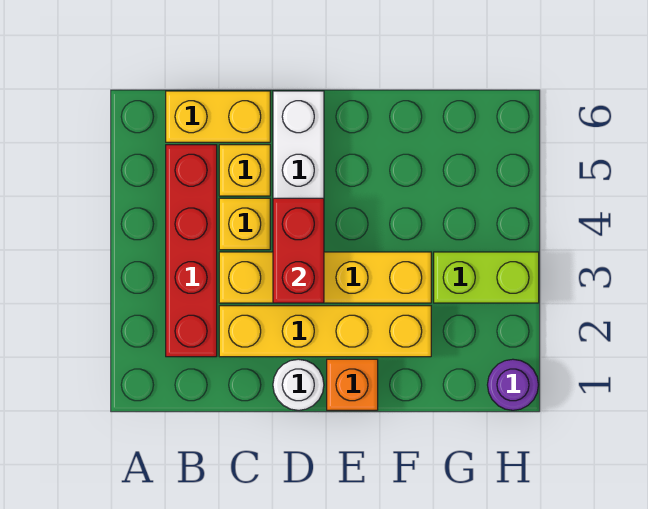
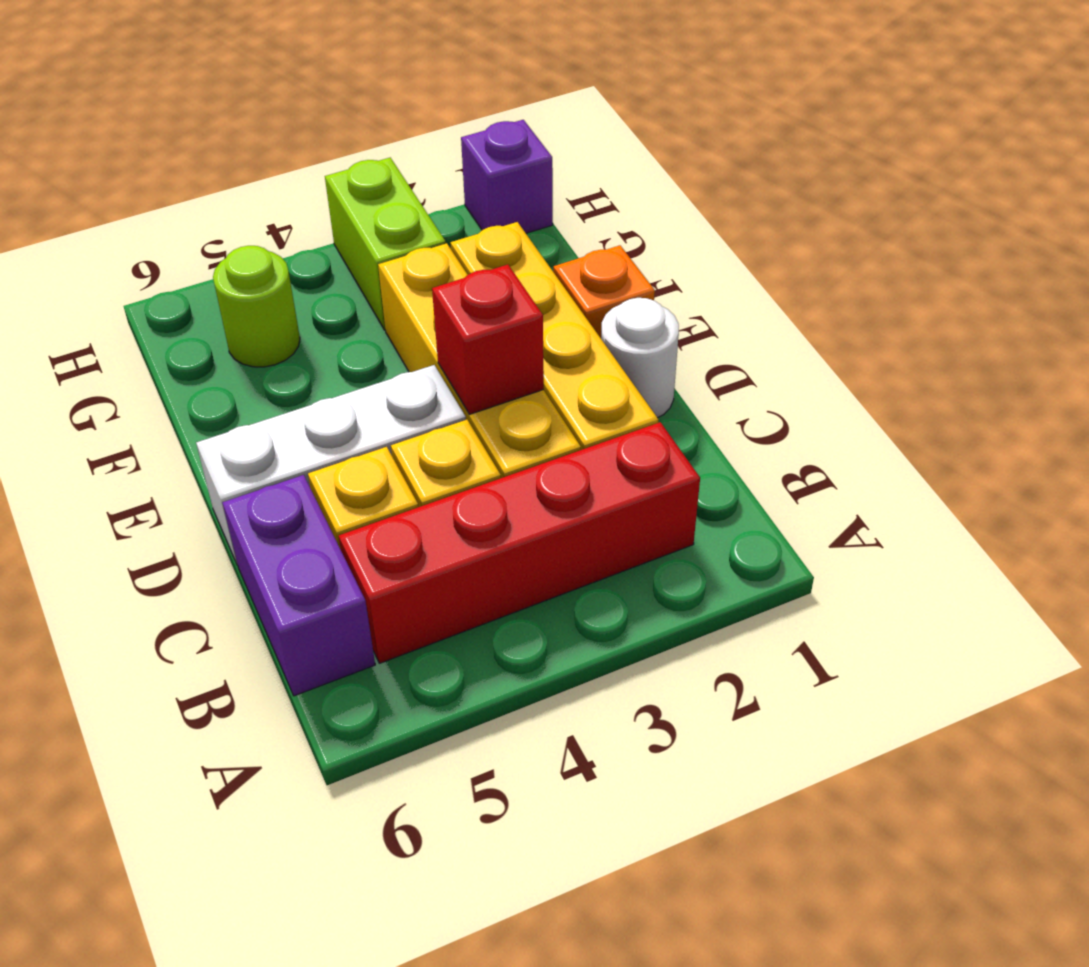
yellow brick B6:C6 level 1 -> purple brick B6:C6 level 1
red brick D3:D4 level 2 -> red brick D3 level 2
none -> lime round brick G5 level 1
purple round brick H1 level 1 -> purple brick H1 level 1

